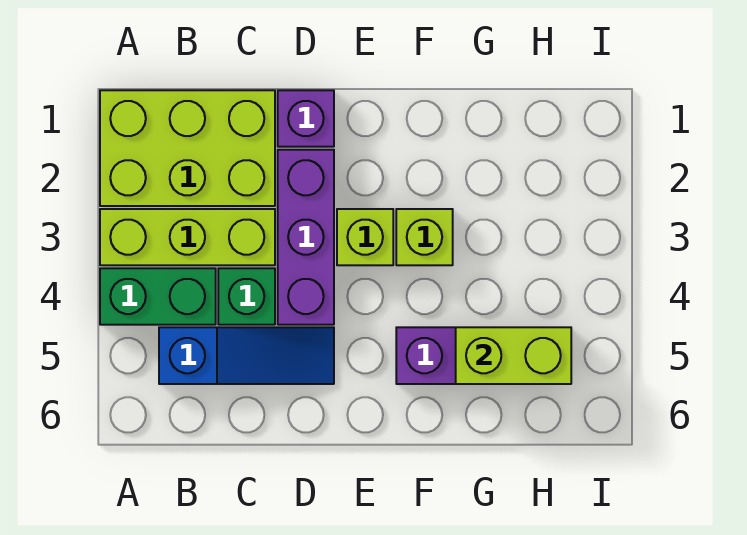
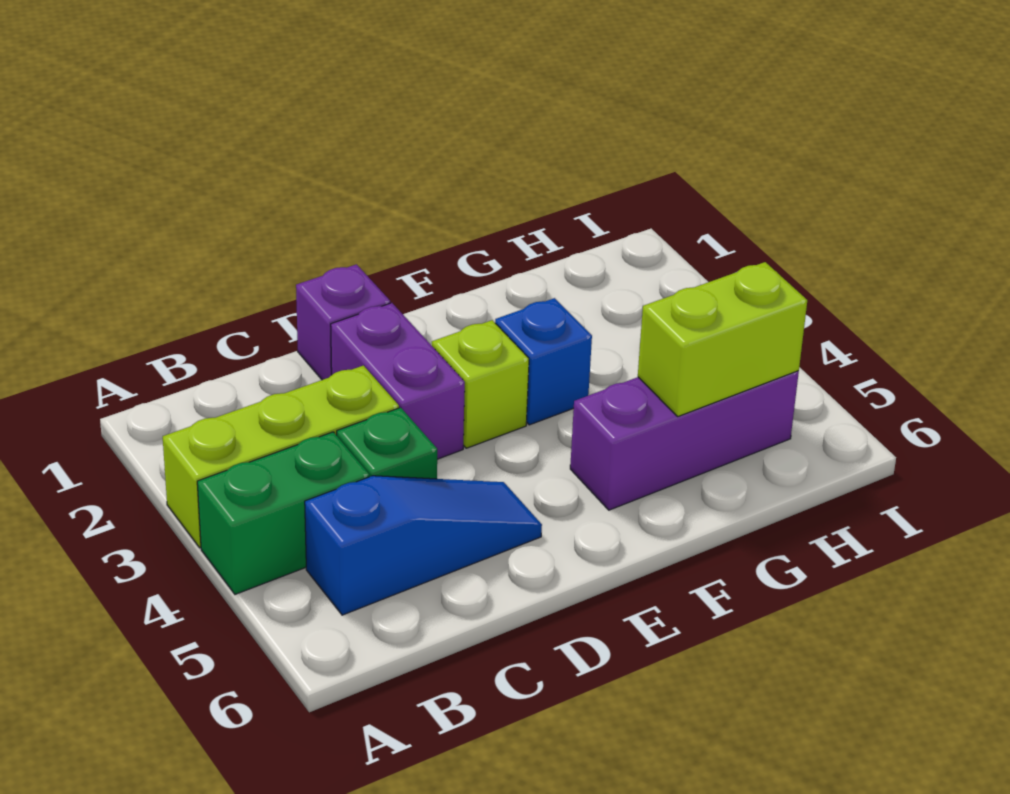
lime brick A1:C2 level 1 -> none
purple brick D2:D4 level 1 -> purple brick D2:D3 level 1
lime brick F3 level 1 -> blue brick F3 level 1

